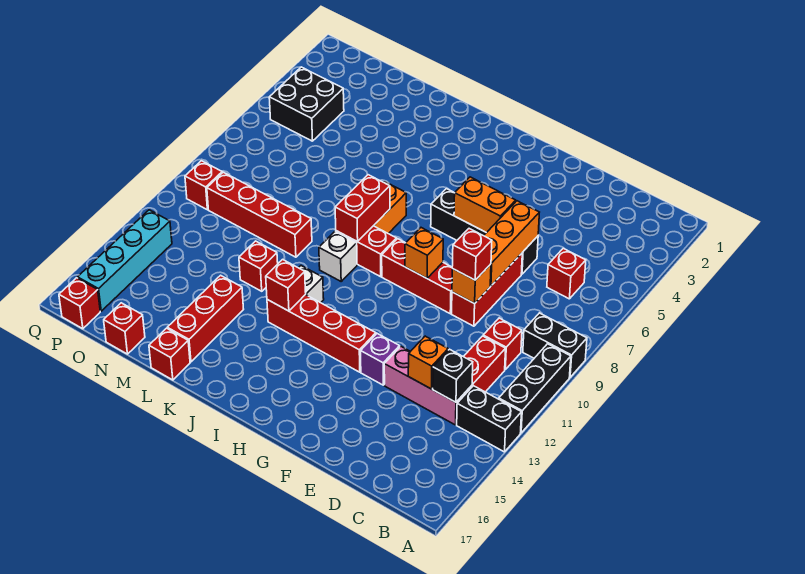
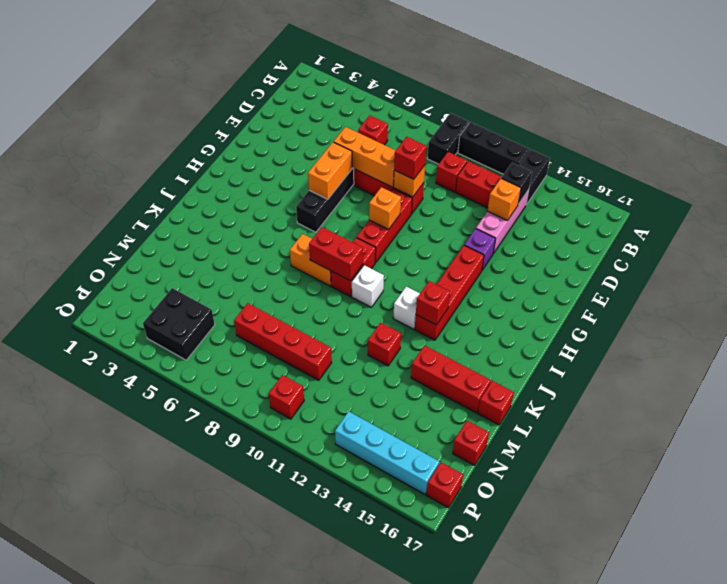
red brick L10:O10 level 1 -> red brick N7:N10 level 1

